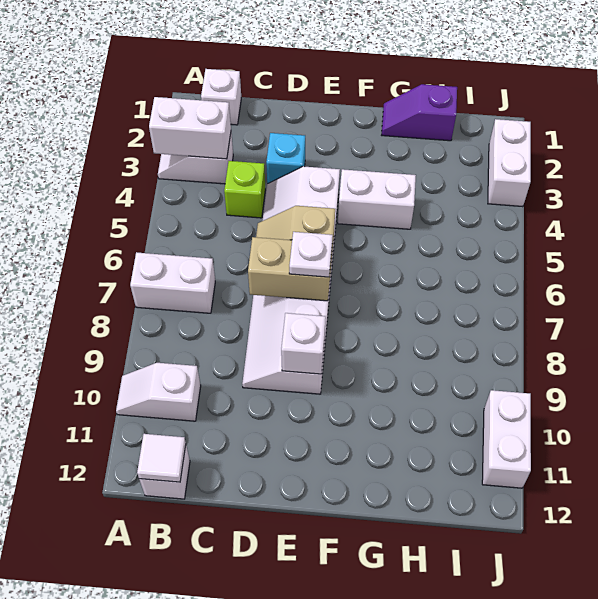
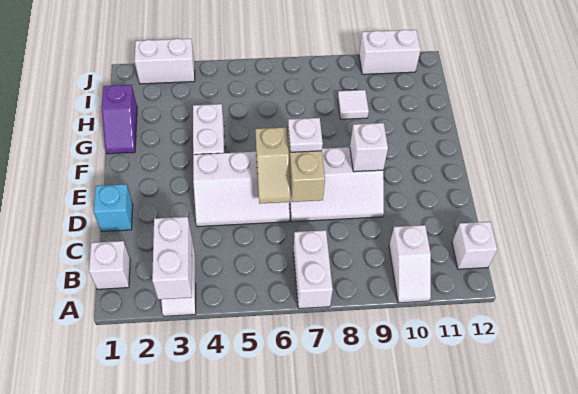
white tile B12 level 2 -> white tile H9 level 1
lime brick C4 level 1 -> none
cyan brick D3 level 1 -> cyan brick D1 level 1

